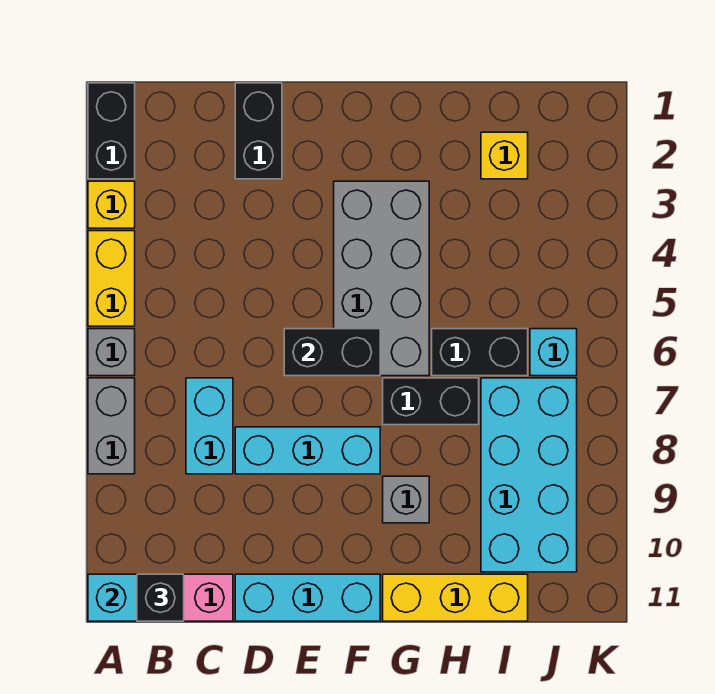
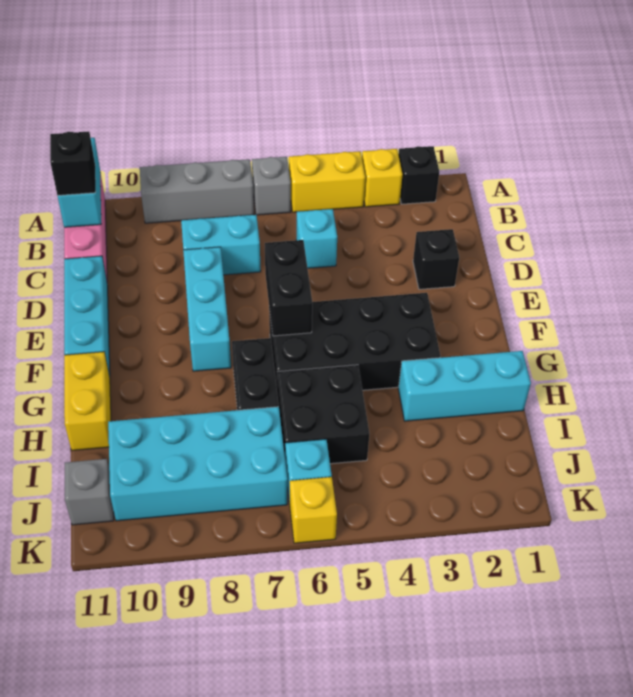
black brick A1:A2 level 1 -> black brick A2 level 1
grey brick A7:A8 level 1 -> grey brick A7:A9 level 1
none -> cyan brick C5 level 1
black brick D1:D2 level 1 -> black brick D2 level 1
grey brick F3:G6 level 1 -> black brick F3:G6 level 1
grey brick G9 level 1 -> grey brick J11 level 1
yellow brick G11:I11 level 1 -> yellow brick G11:H11 level 1
none -> cyan brick H1:H3 level 1
black brick H6:I6 level 1 -> black brick H5:I6 level 1
yellow brick I2 level 1 -> yellow brick K6 level 1

